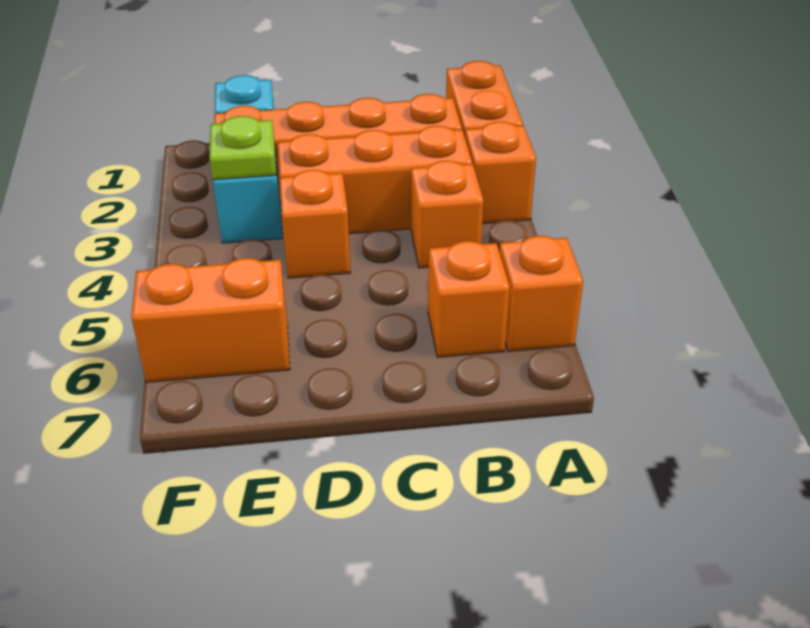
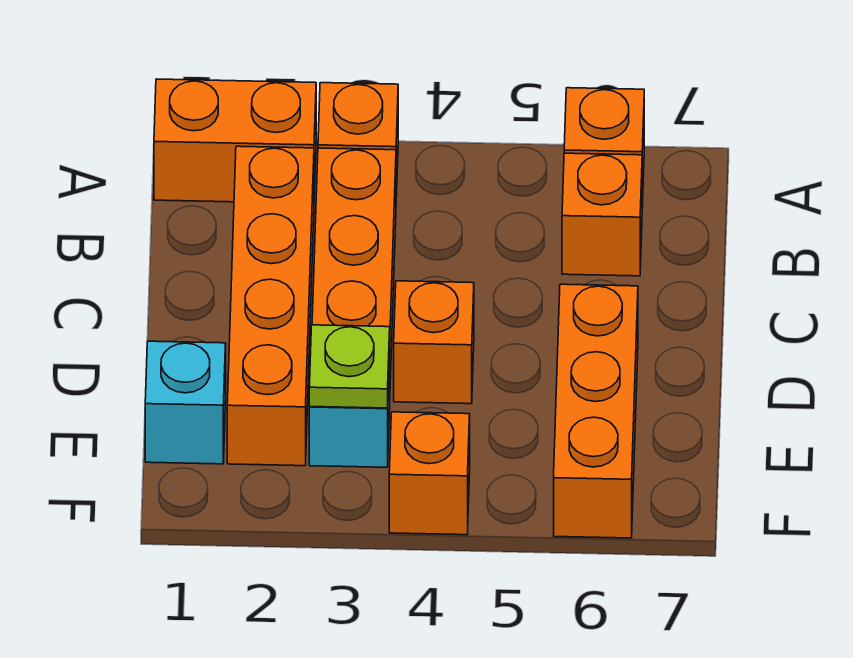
orange brick B4 level 1 -> orange brick F4 level 1
orange brick E6:F6 level 1 -> orange brick D6:F6 level 1

